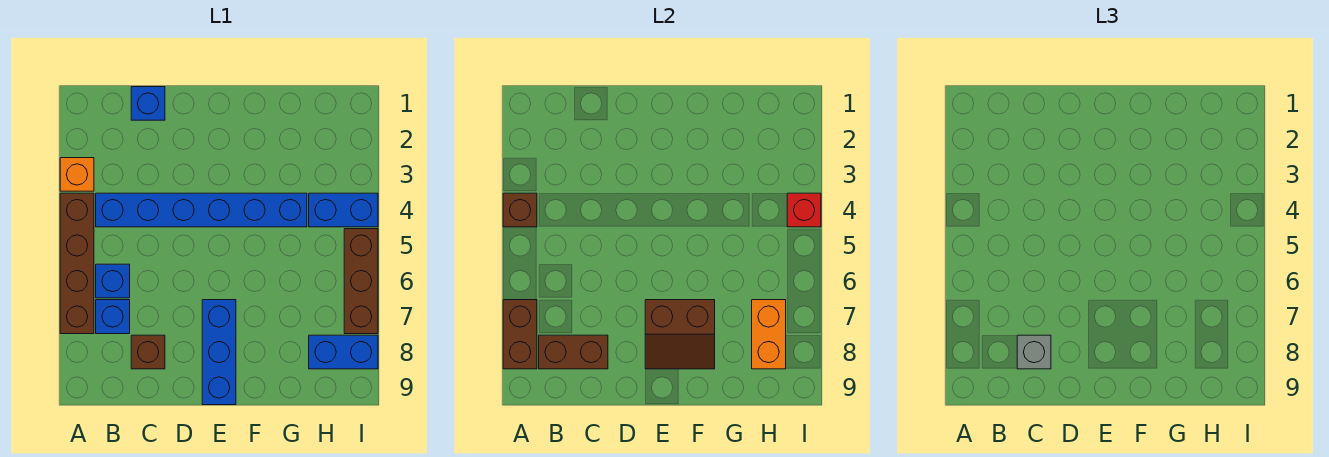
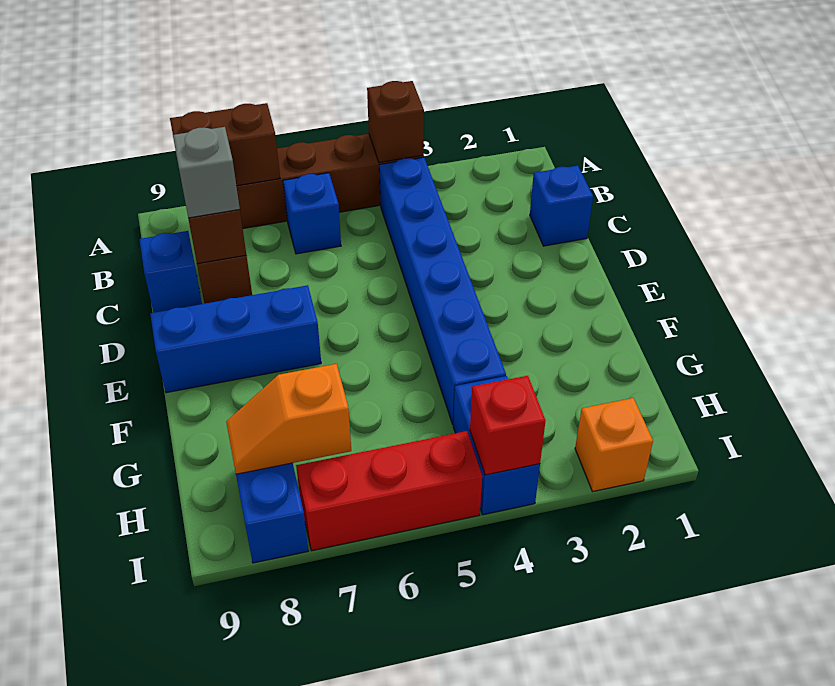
orange brick A3 level 1 -> orange brick I2 level 1
blue brick B7 level 1 -> blue brick C9 level 1
brown slope E7:F8 level 2 top 7 -> none
orange brick H7:H8 level 2 -> orange slope H7:H8 level 2 top 7
brown brick I5:I7 level 1 -> red brick I5:I7 level 1

